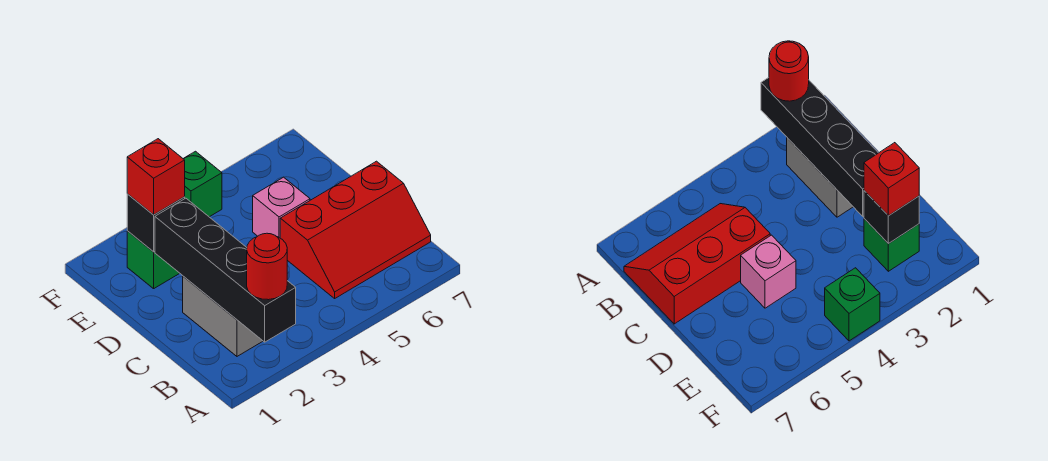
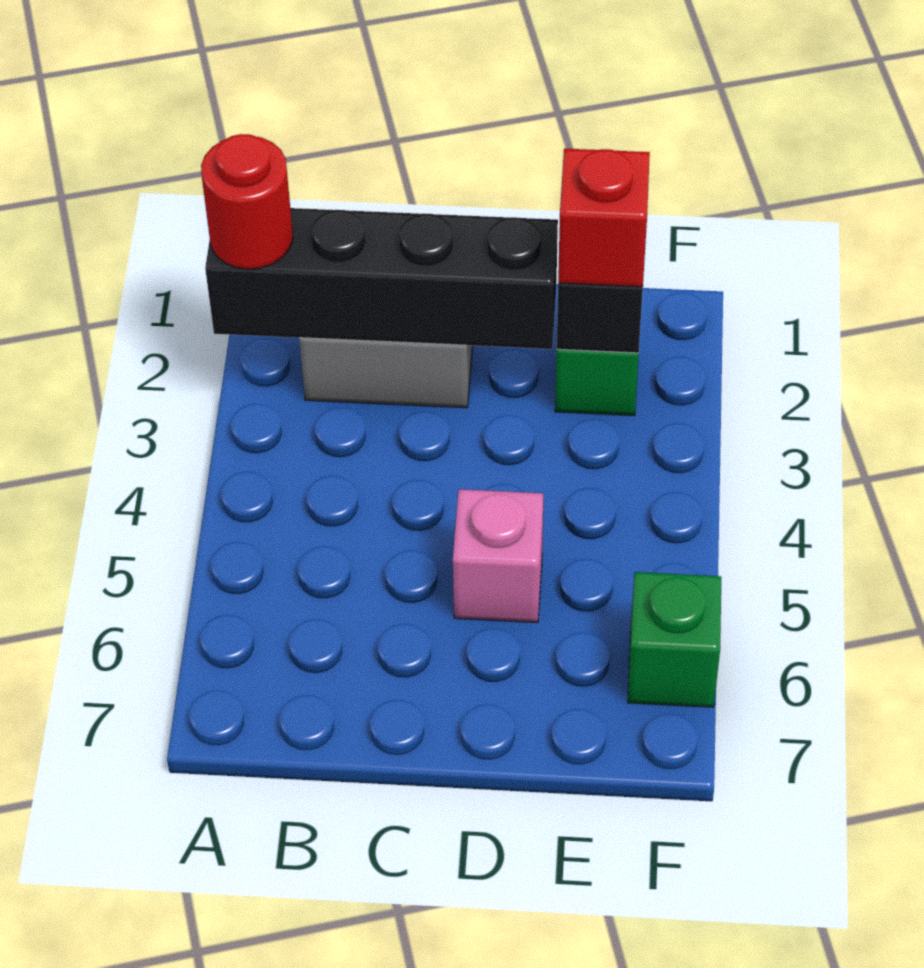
red slope B5:C7 level 1 top C -> none
green brick F4 level 1 -> green brick F6 level 1

